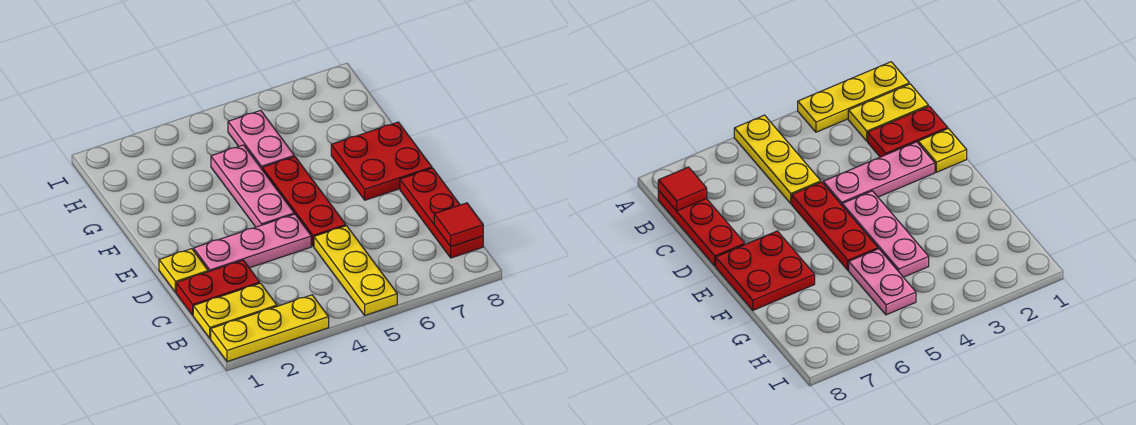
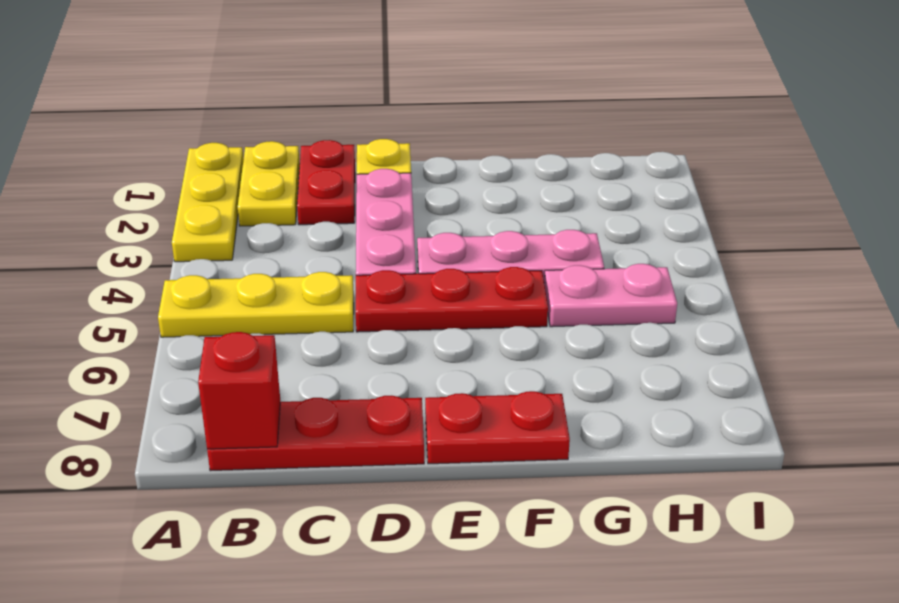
red tile B8 level 2 -> red brick B8 level 2
red plate E7:F8 level 1 -> red plate E8:F8 level 1

